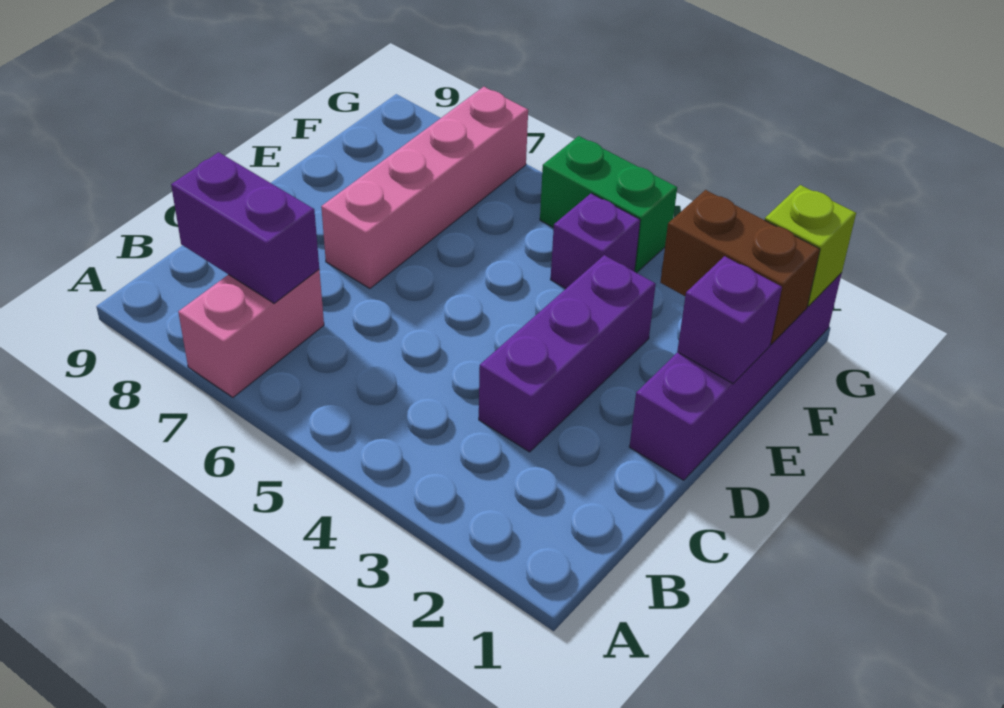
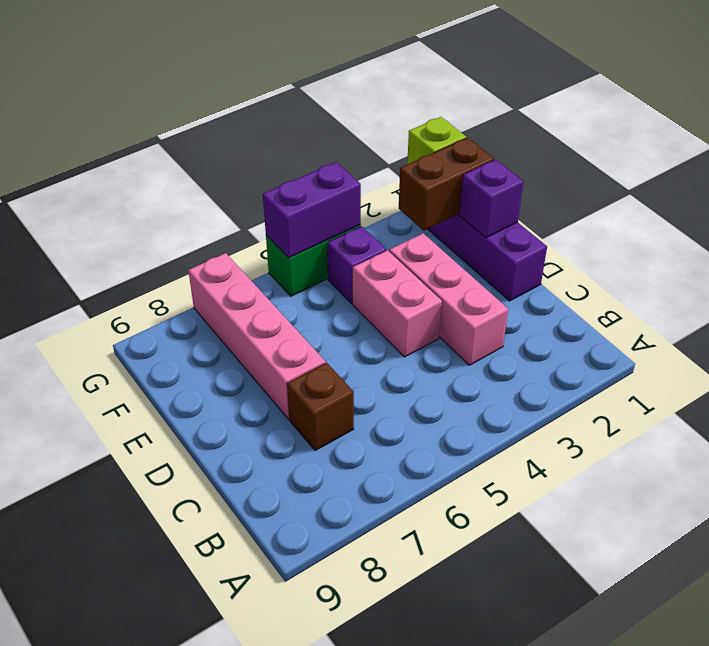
pink brick A7:B7 level 1 -> pink brick D4:E4 level 1
purple brick B7:B8 level 2 -> purple brick G4:G5 level 2
purple brick C3:E3 level 1 -> pink brick C3:E3 level 1
none -> brown brick C7 level 1

